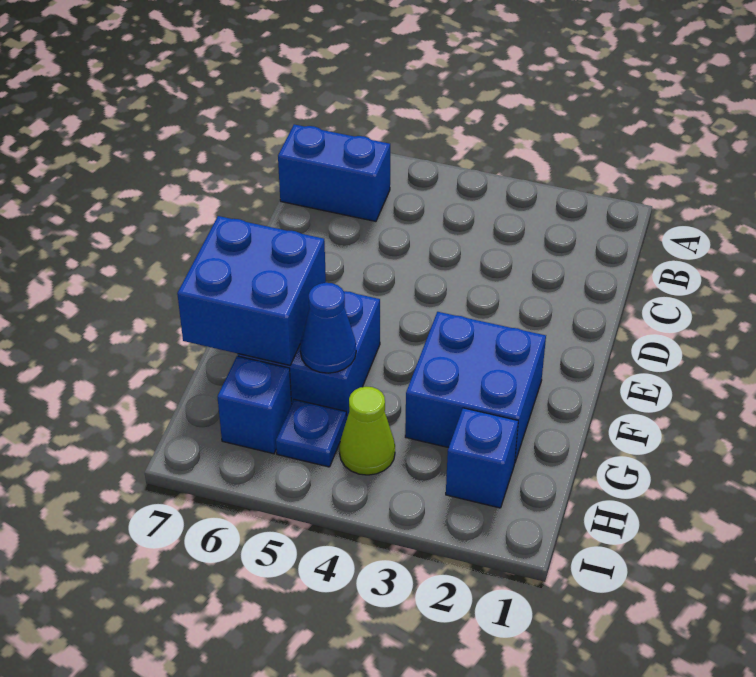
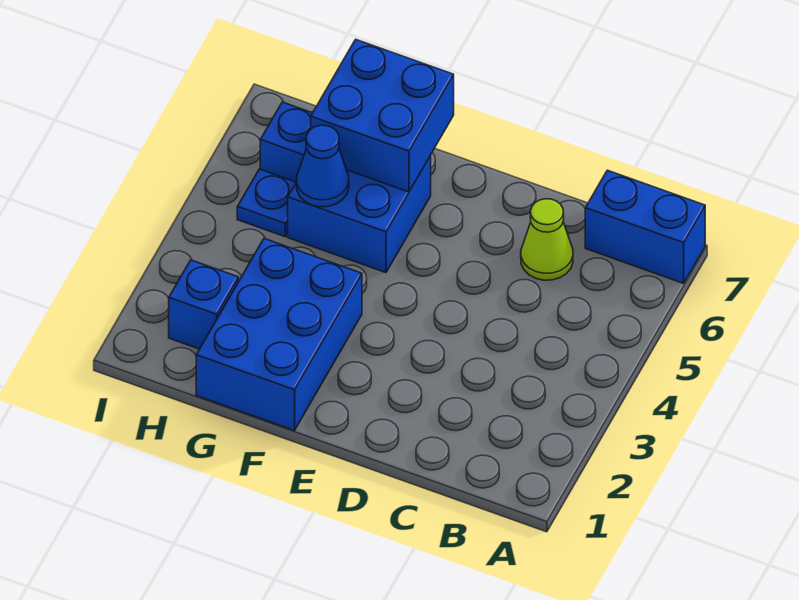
blue brick B6:B7 level 1 -> blue brick A7:B7 level 1
blue brick F2:G3 level 1 -> blue brick F1:G3 level 1
lime cone H4 level 1 -> lime cone C6 level 1

